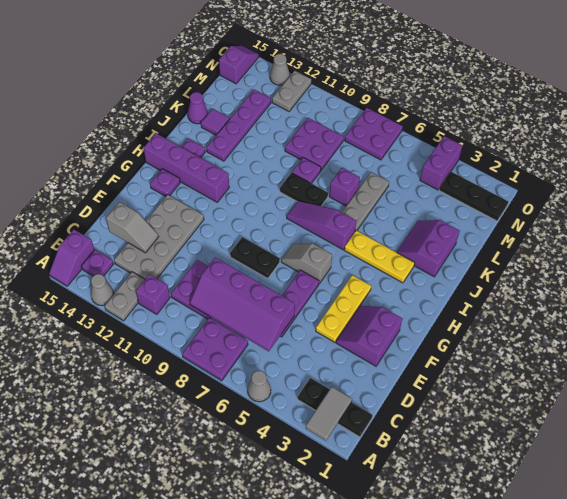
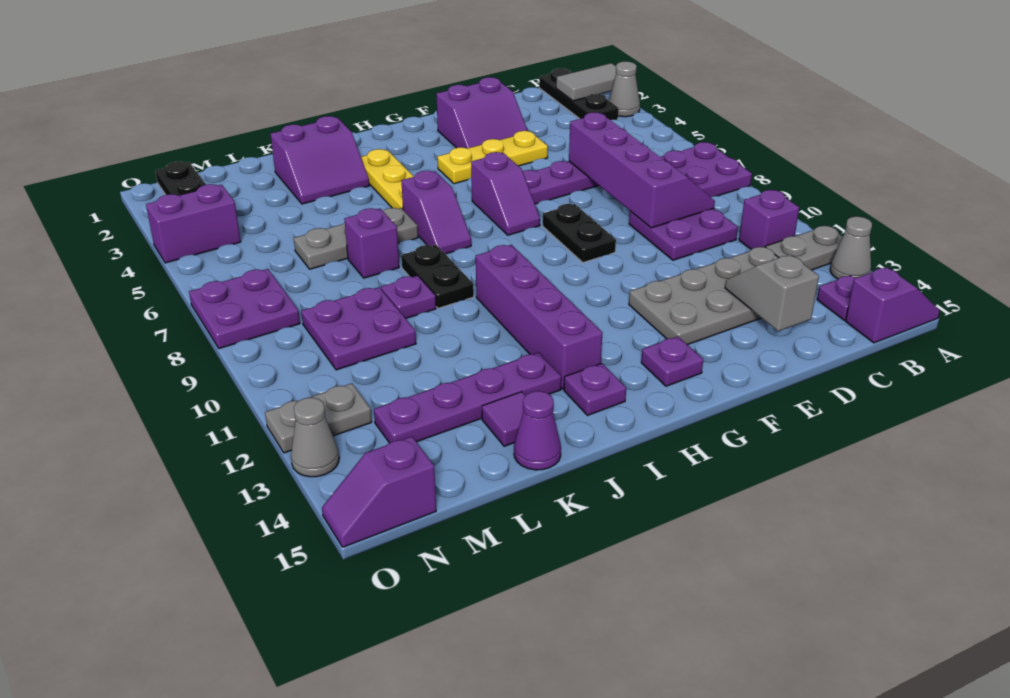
grey cone A5 level 1 -> grey cone A3 level 1
grey slope G6:G7 level 1 top 6 -> purple slope G6:G7 level 1 top 6
purple brick H12:H15 level 1 -> purple brick I10:I13 level 1
purple slope I6:I8 level 1 top 6 -> purple slope I6:I7 level 1 top 6

